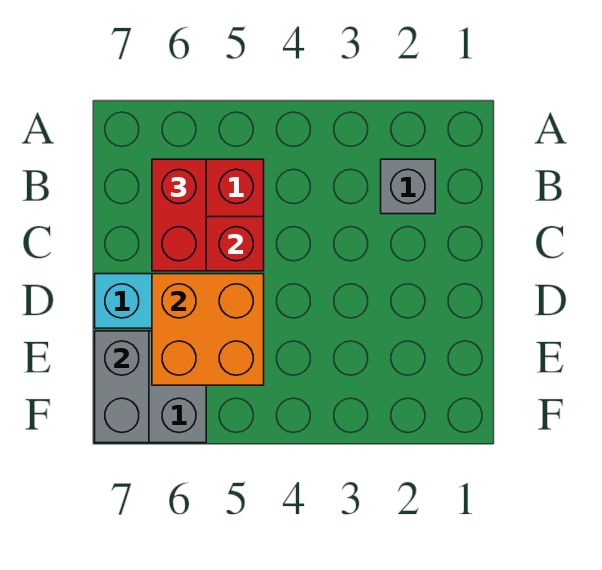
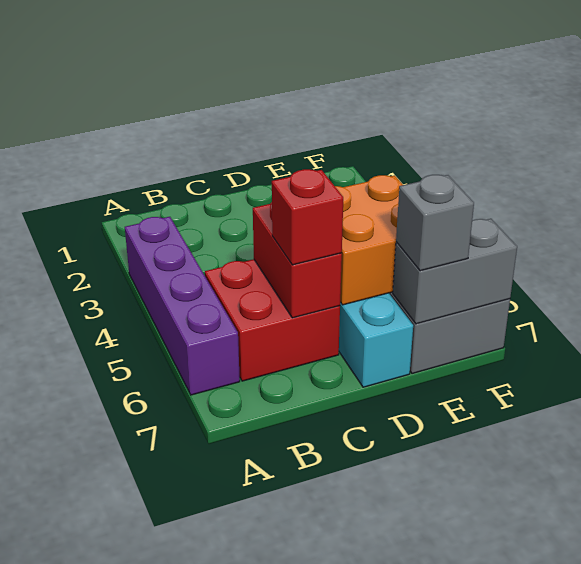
none -> purple brick A3:A6 level 1
grey brick B2 level 1 -> grey brick E7 level 3
red brick B6:C6 level 3 -> red brick C6 level 3

